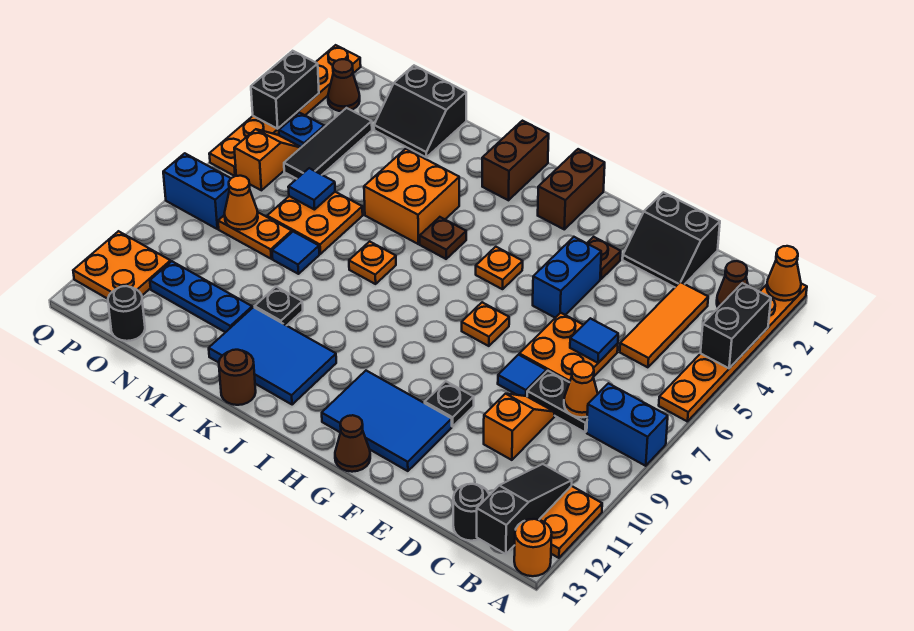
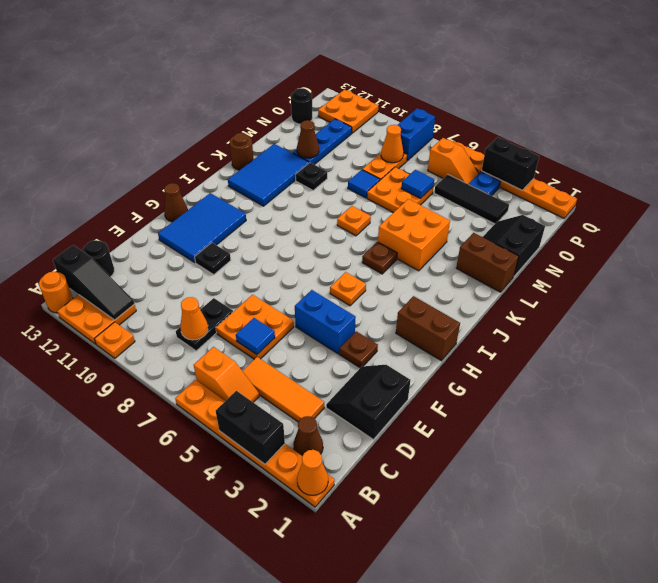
blue brick A8:B8 level 1 -> none
orange slope D9:D10 level 1 top 10 -> orange slope B5:B6 level 1 top 6
blue tile E8 level 1 -> none
orange plate G7 level 1 -> orange plate A10 level 1
brown brick J1:J2 level 1 -> brown brick L1:L2 level 1
brown cone P2 level 1 -> brown cone M11 level 2

